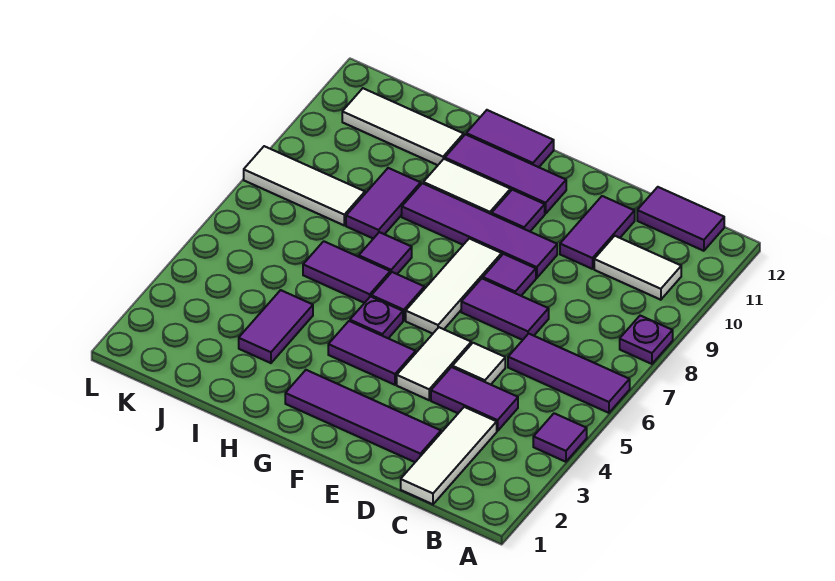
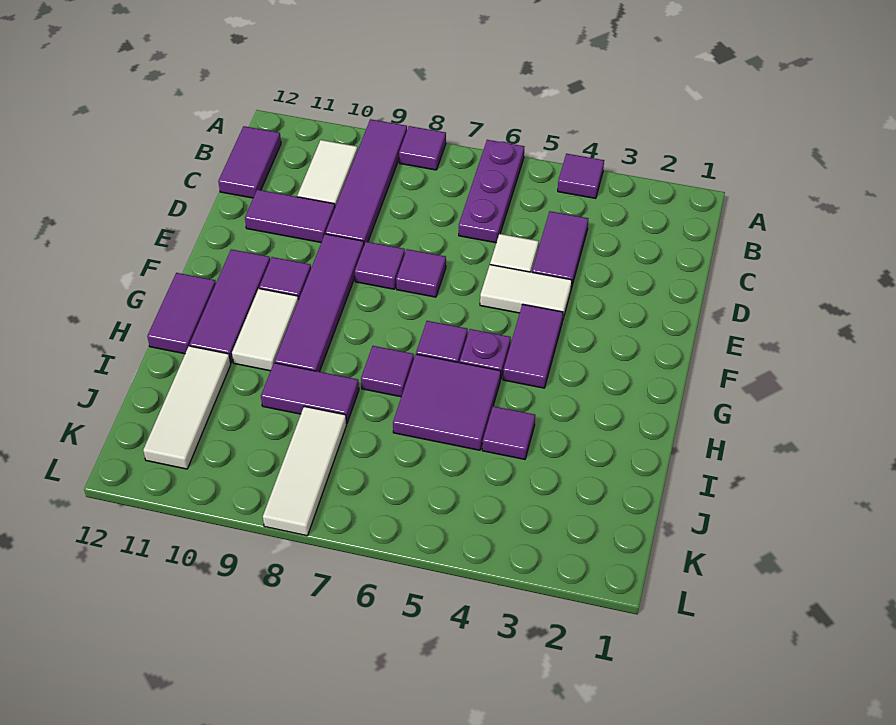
purple tile A6:C6 level 1 -> purple plate A6:C6 level 1
purple plate A8 level 1 -> purple tile A8 level 1
white tile C1:C3 level 1 -> none
purple tile D2:G2 level 1 -> purple tile A9:D9 level 1
purple tile D7:E7 level 1 -> purple tile E7 level 1
white tile F6:F8 level 1 -> none
purple tile H6:I6 level 1 -> purple tile H5:I6 level 1
purple tile I3:I4 level 1 -> purple tile I4 level 1

